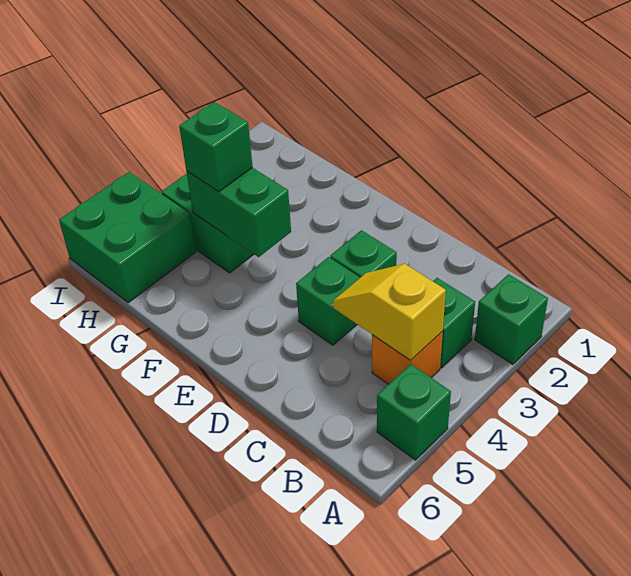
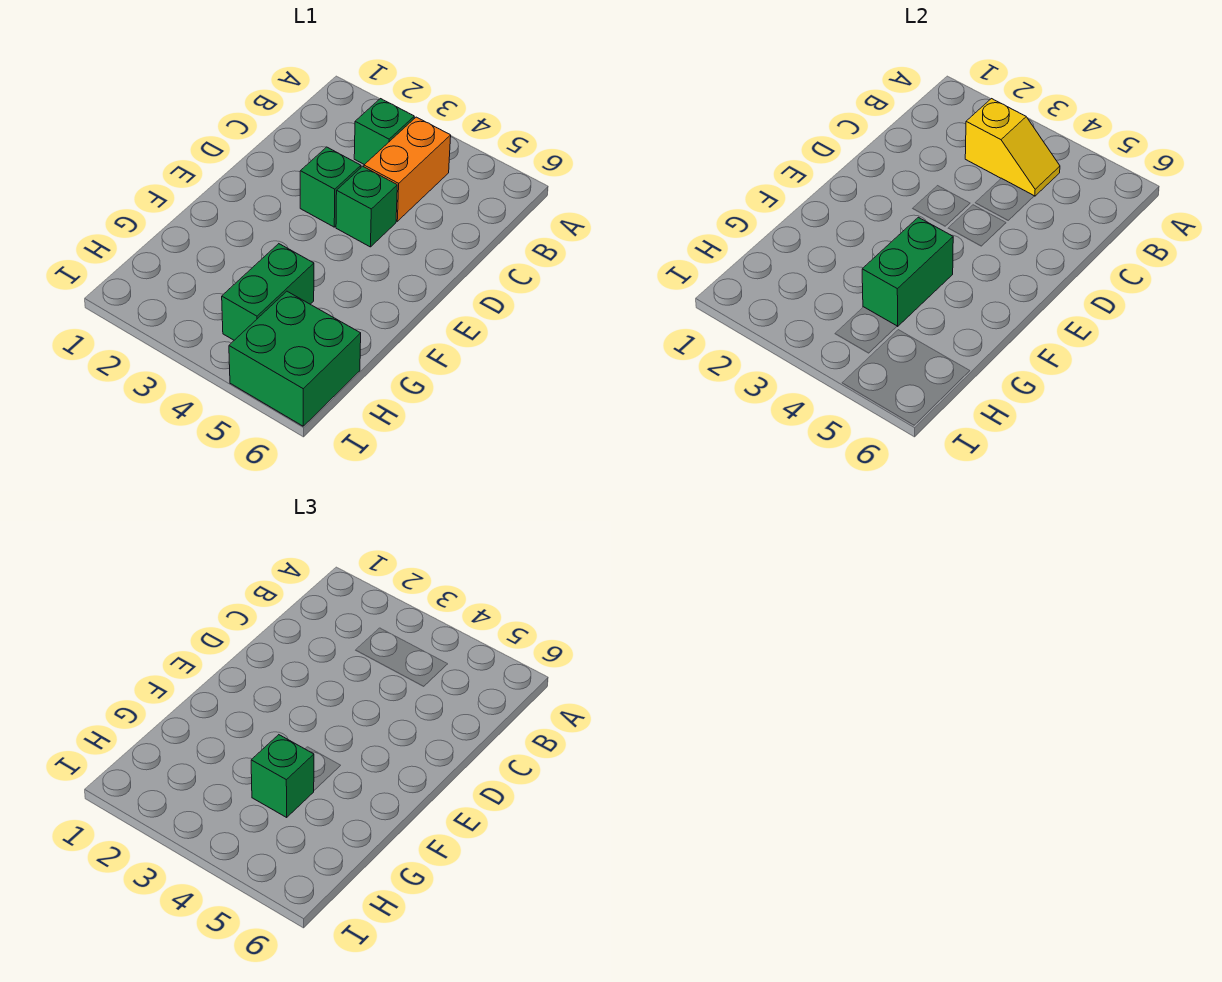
green brick A2 level 1 -> none
green brick A5 level 1 -> none
orange brick B4 level 1 -> orange brick B4:C4 level 1
yellow slope B4:C4 level 2 top B -> yellow slope B3:B4 level 2 top 3

